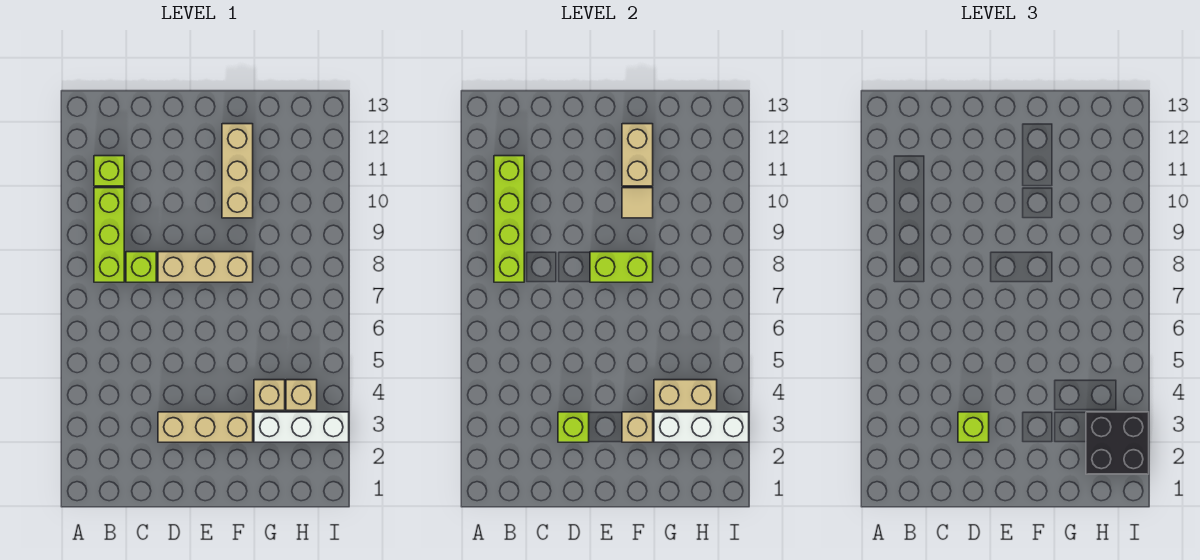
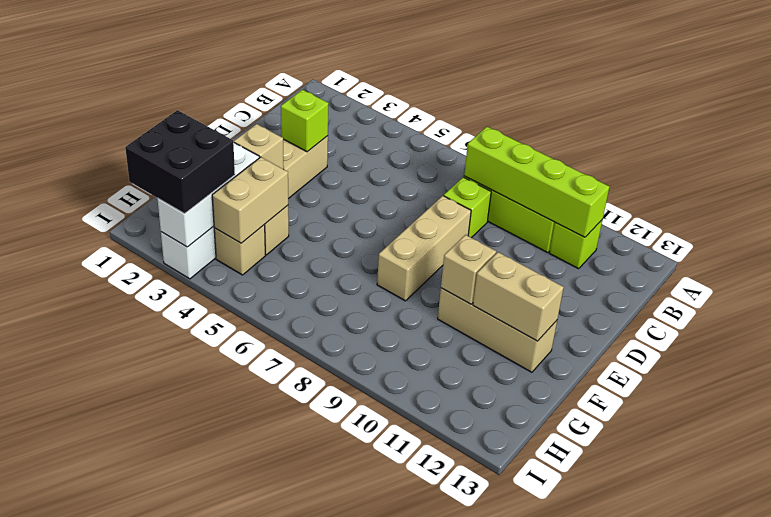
lime brick D3 level 3 -> none
lime brick E8:F8 level 2 -> none
tan tile F10 level 2 -> tan brick F10 level 2

